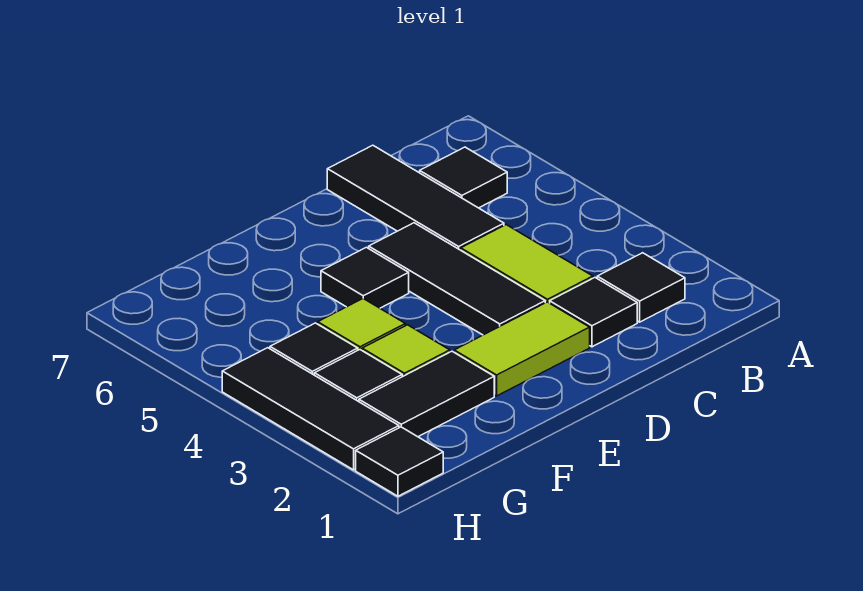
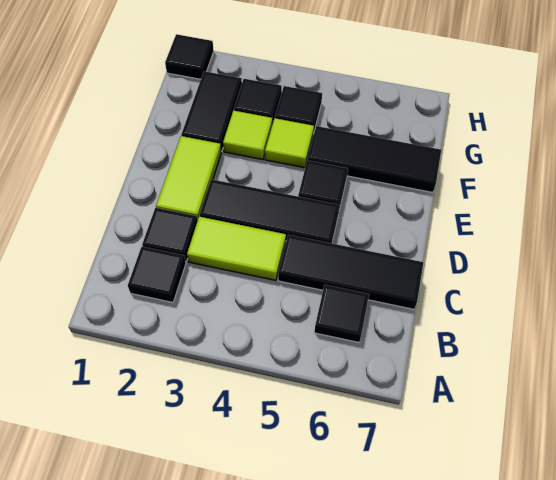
black tile H2:H4 level 1 -> black tile F5:F7 level 1

